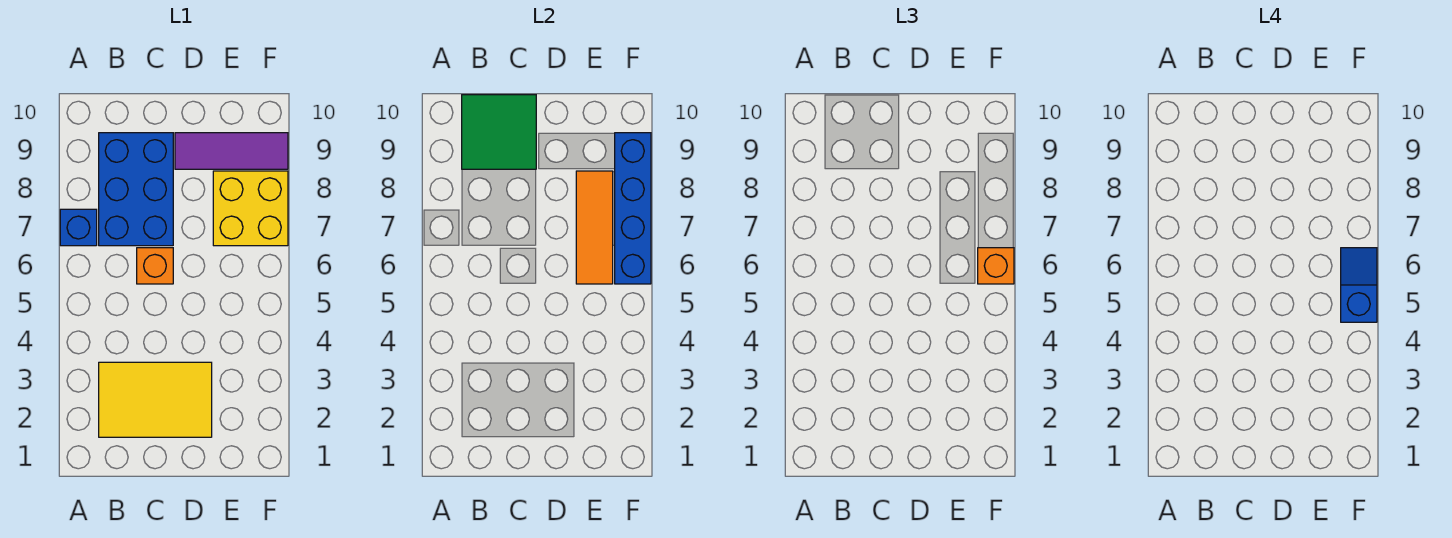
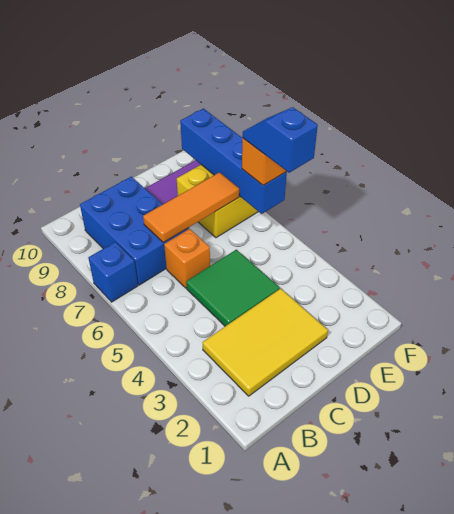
green tile B9:C10 level 2 -> green tile C4:D5 level 1
orange tile E6:E8 level 2 -> orange tile C7:E7 level 2

